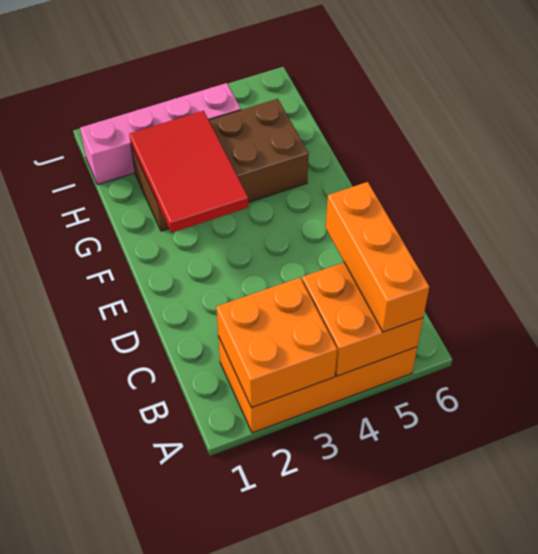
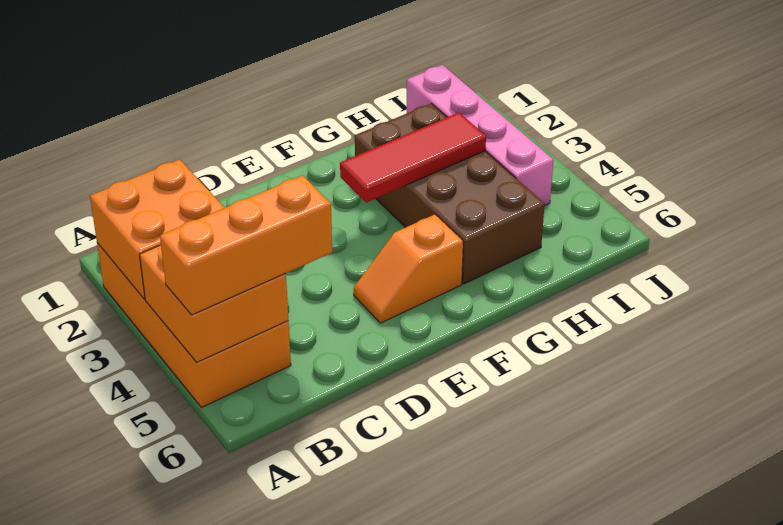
none -> orange slope E5:F5 level 1 top F
red tile F2:H3 level 2 -> red tile F3:H3 level 2

